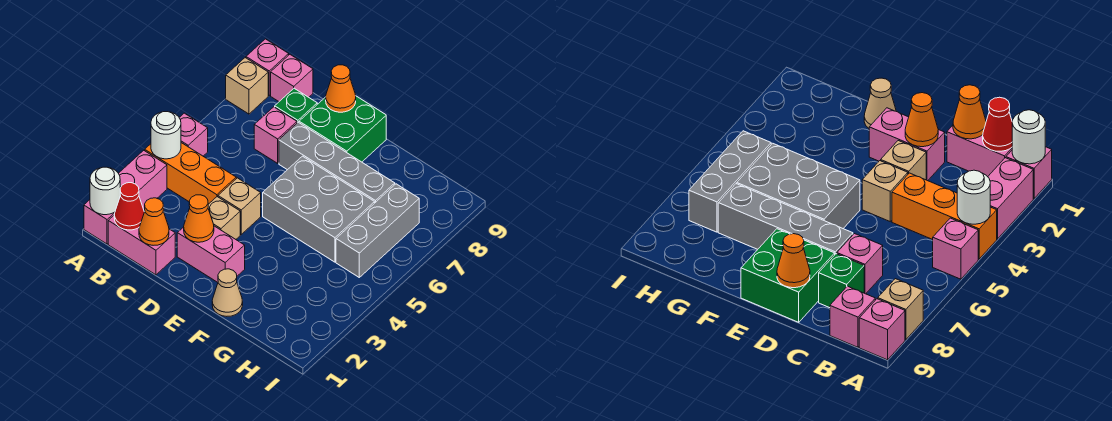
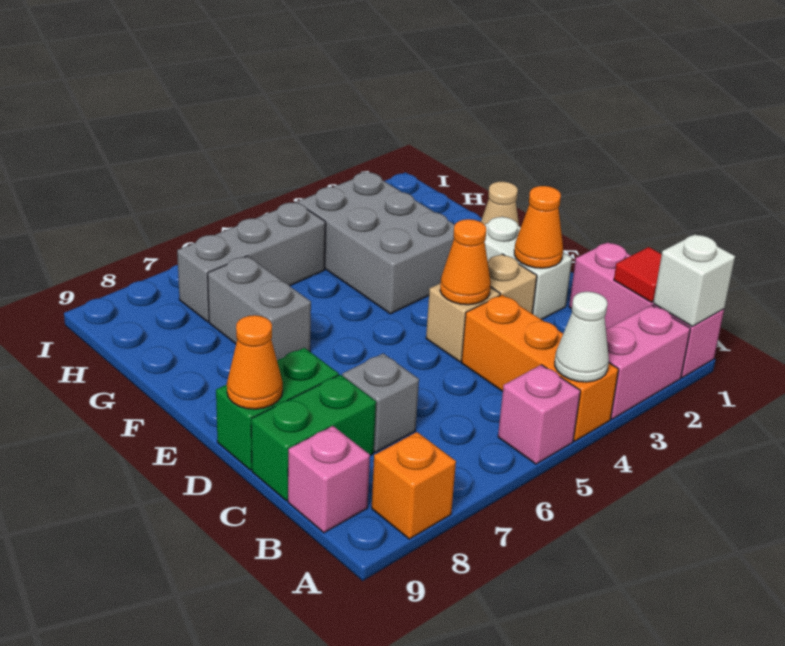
white round brick A1 level 2 -> white brick A1 level 2
white round brick A4 level 2 -> white cone A4 level 2
tan brick A8 level 1 -> orange brick A8 level 1
pink brick A9 level 1 -> none
red cone B1 level 2 -> red tile B1 level 2
orange cone C1 level 2 -> orange cone D4 level 2
pink brick C7 level 1 -> grey brick C7 level 1
green brick C8 level 1 -> green brick C8:C9 level 1
pink brick D2:E2 level 1 -> white brick D2:E2 level 1
grey brick D7:G7 level 1 -> grey brick F7:G7 level 1
green brick D8:E9 level 1 -> green brick D8:D9 level 1
grey brick E5:G6 level 1 -> grey brick F3:H4 level 1

